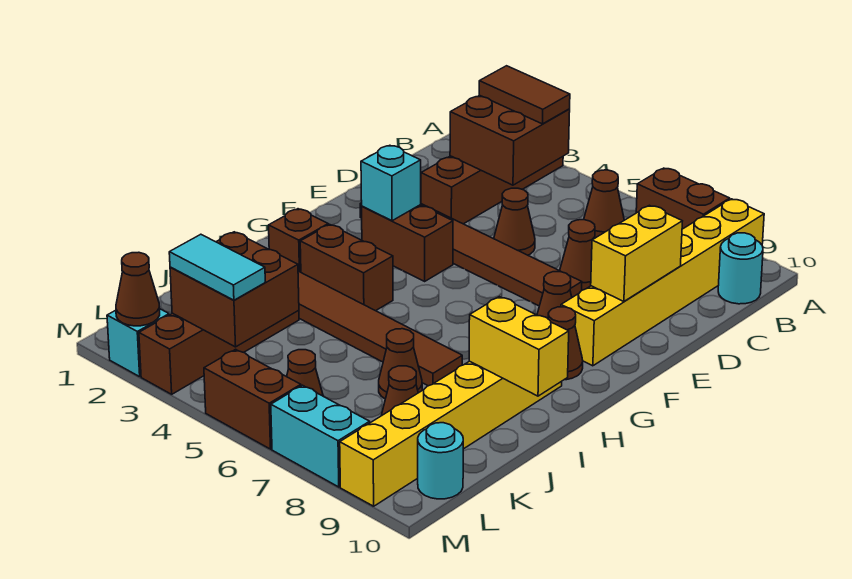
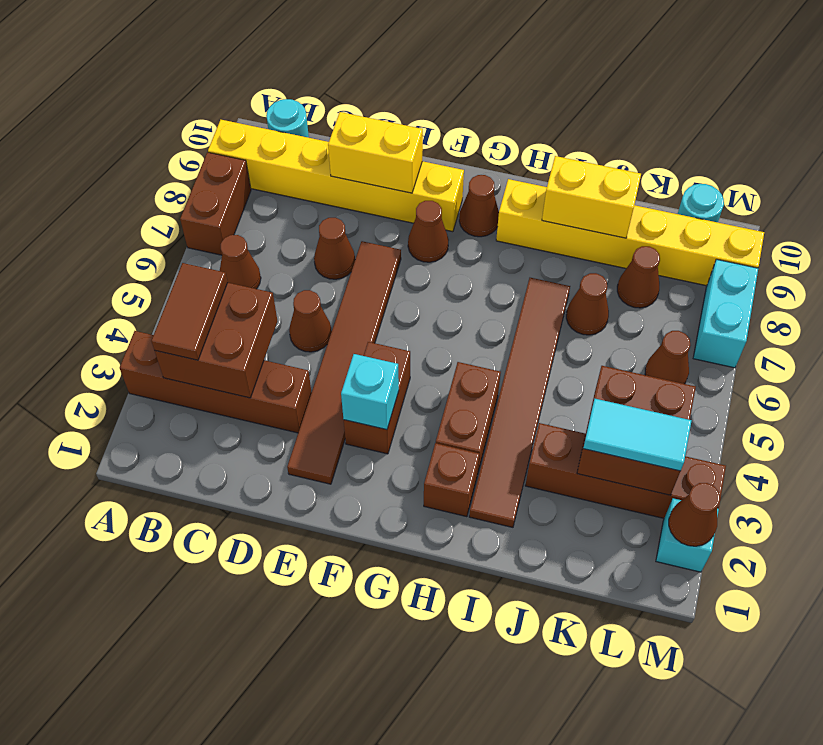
yellow brick I9:I10 level 2 -> yellow brick I9:J9 level 2
cyan tile L3:L4 level 3 -> cyan tile K3:L3 level 3
brown brick M5:M6 level 1 -> none

